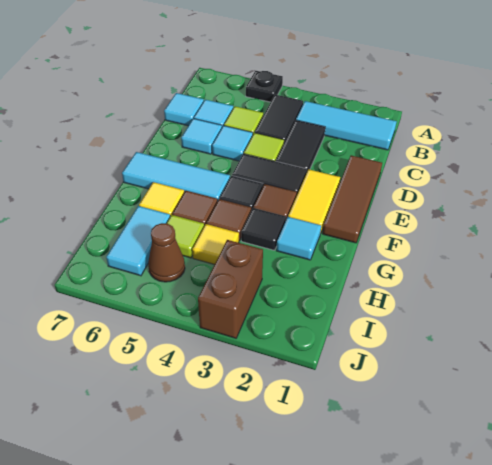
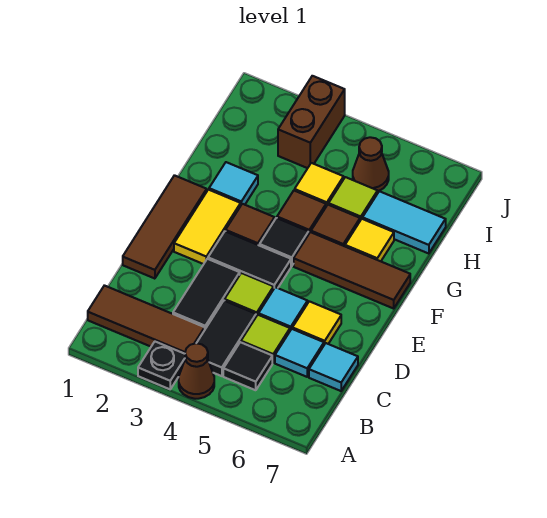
none -> brown cone A4 level 1
black plate A5 level 1 -> black plate A3 level 1
cyan tile B1:B3 level 1 -> brown tile B1:B3 level 1
cyan tile D6 level 1 -> yellow tile D6 level 1
cyan tile F5:F7 level 1 -> brown tile F5:F7 level 1
black tile G3 level 1 -> black tile B5 level 1
cyan tile H6:I6 level 1 -> cyan tile H6:H7 level 1

